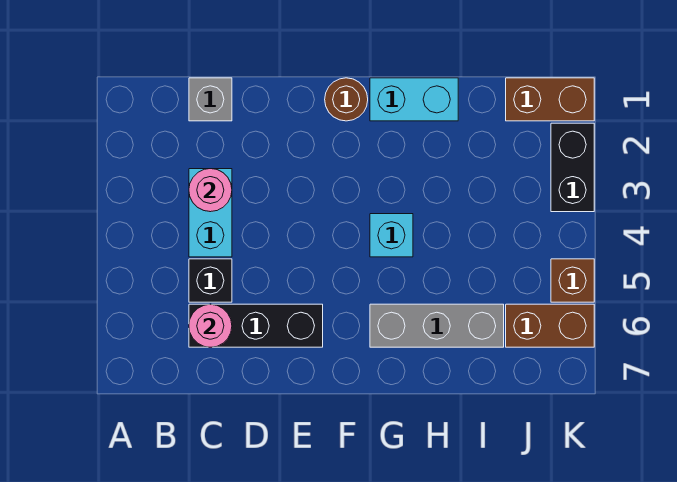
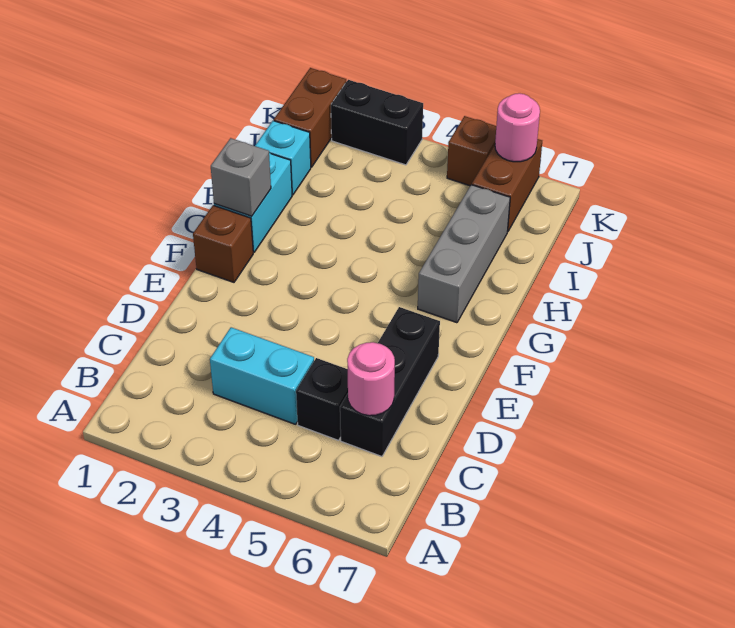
grey brick C1 level 1 -> grey brick G1 level 2
pink round brick C3 level 2 -> pink round brick K6 level 2
brown round brick F1 level 1 -> brown brick F1 level 1
cyan brick G4 level 1 -> cyan brick I1 level 1

